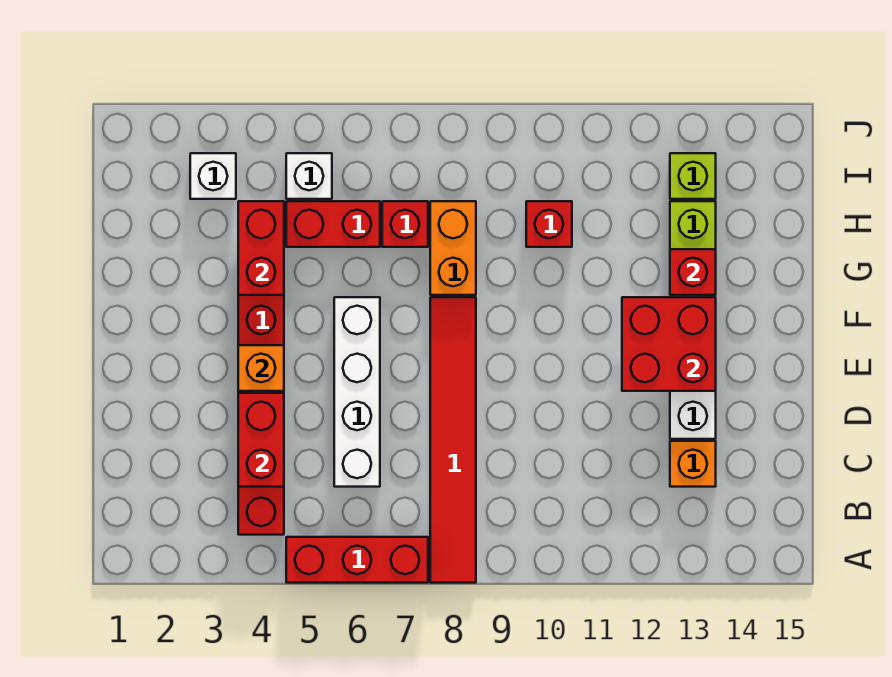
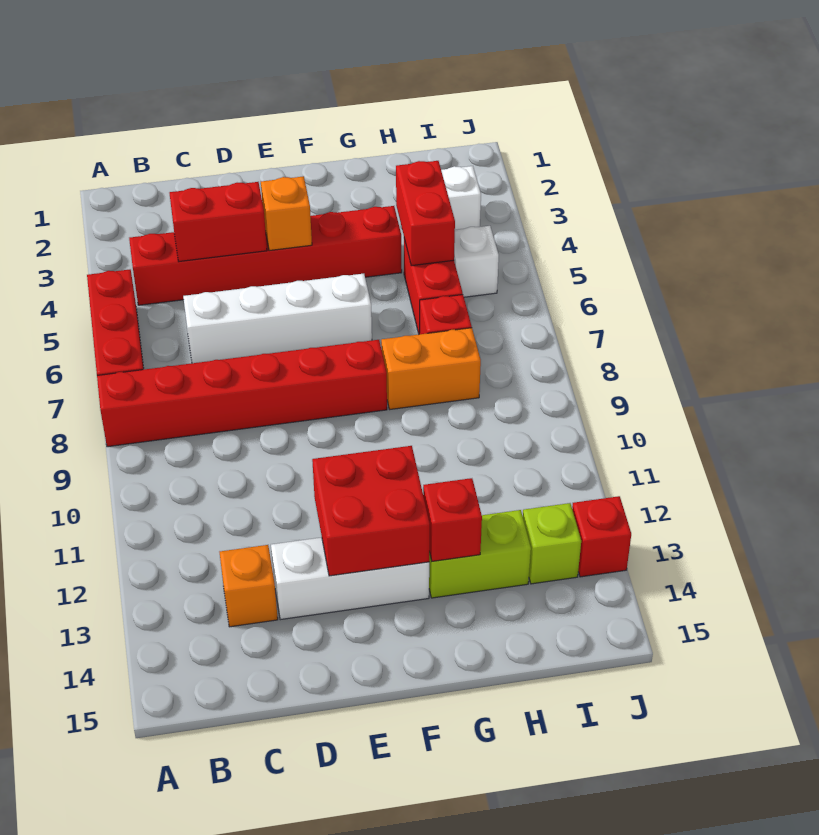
red tile A8:F8 level 1 -> red brick A8:F8 level 1
red brick G4:H4 level 2 -> red brick H4:H5 level 2
red brick H10 level 1 -> red brick J13 level 1

